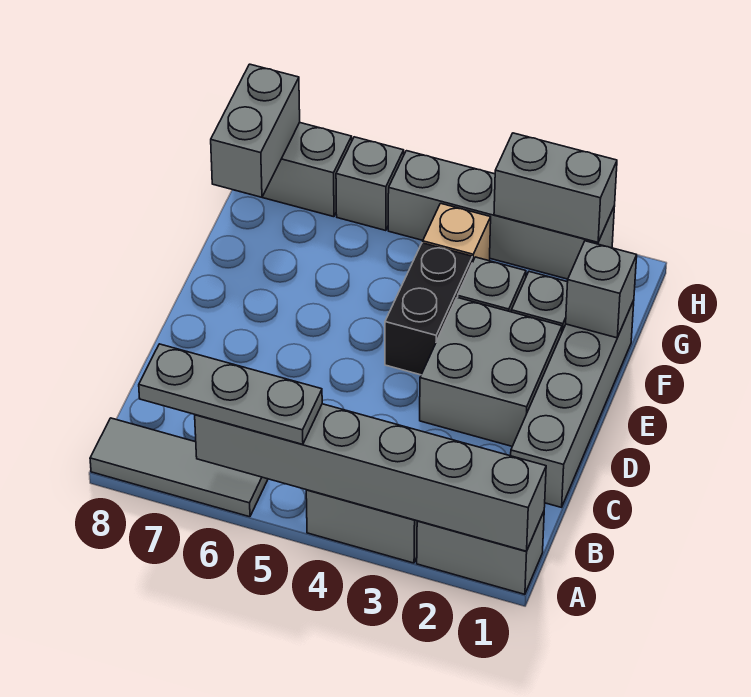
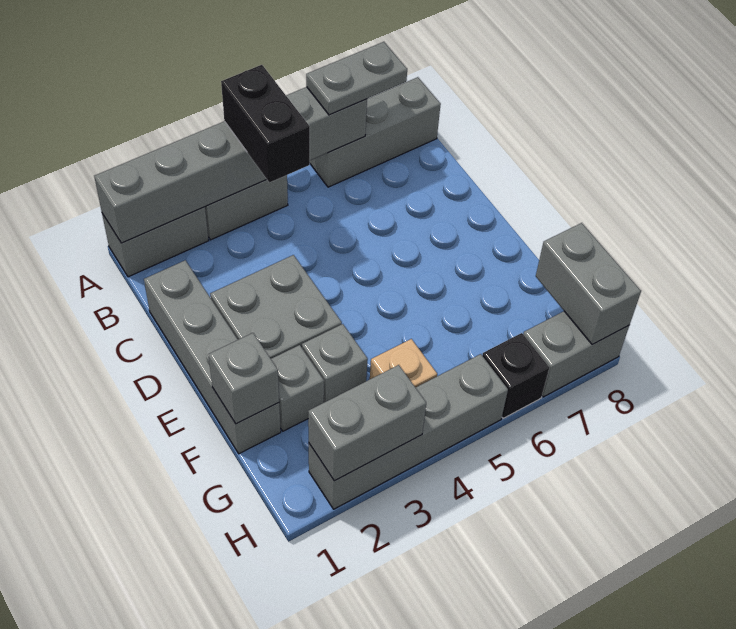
grey plate A5:A7 level 3 -> grey plate A6:A7 level 3
grey tile A6:A8 level 1 -> grey brick A6:A8 level 1
black brick E4:F4 level 1 -> black brick A4:B4 level 3
grey brick H6 level 1 -> black brick H6 level 1

